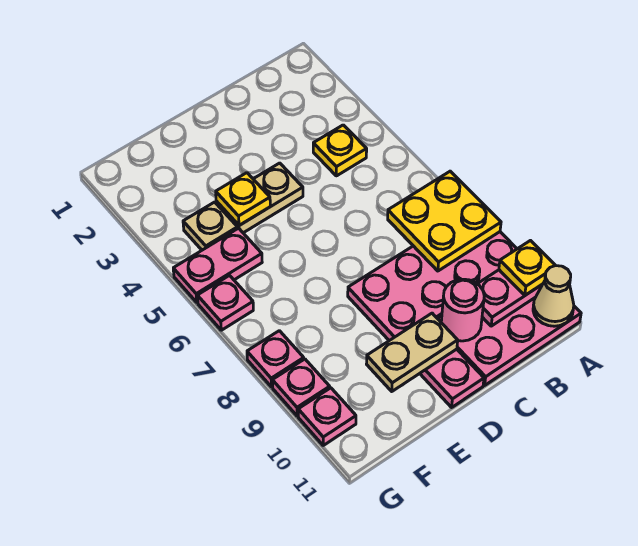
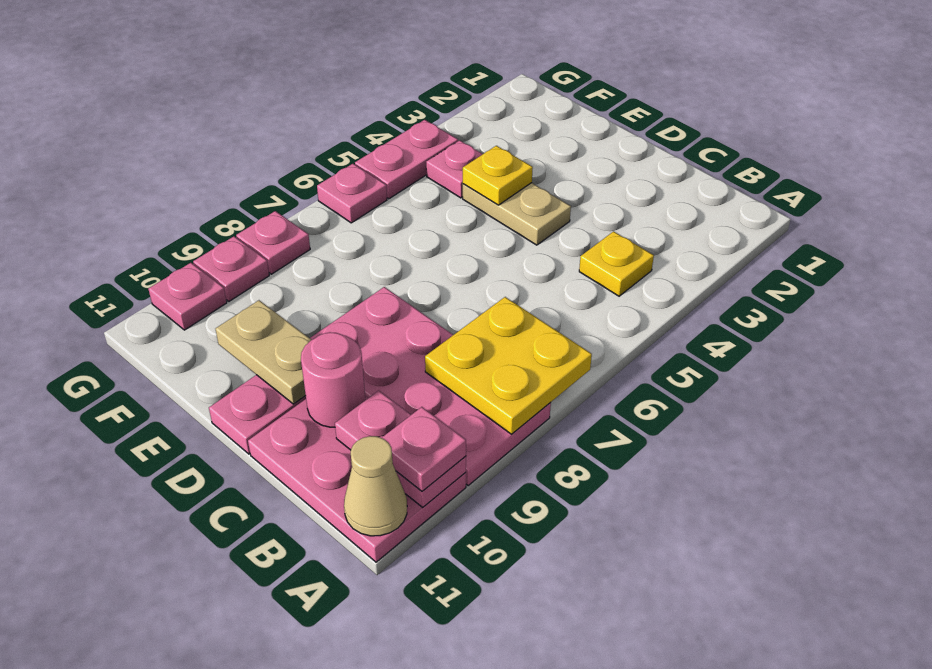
yellow plate A10 level 3 -> pink plate A10 level 3
tan plate F4 level 1 -> pink plate F4 level 1
pink plate F5:G5 level 1 -> pink plate G4:G5 level 1

